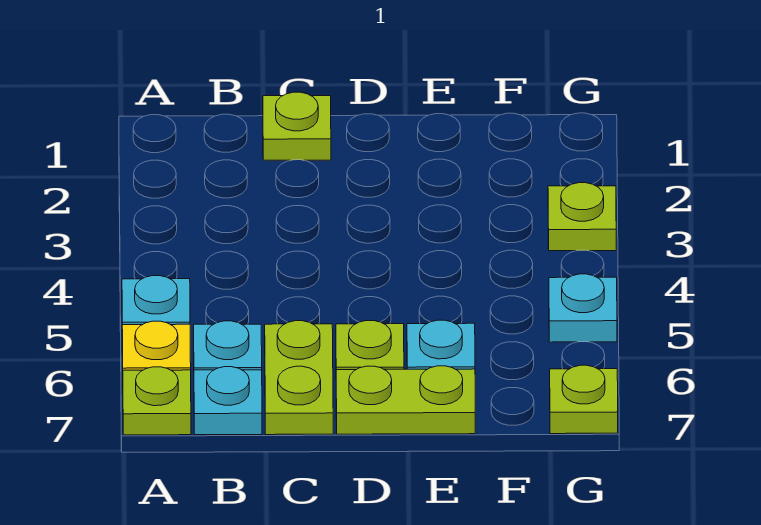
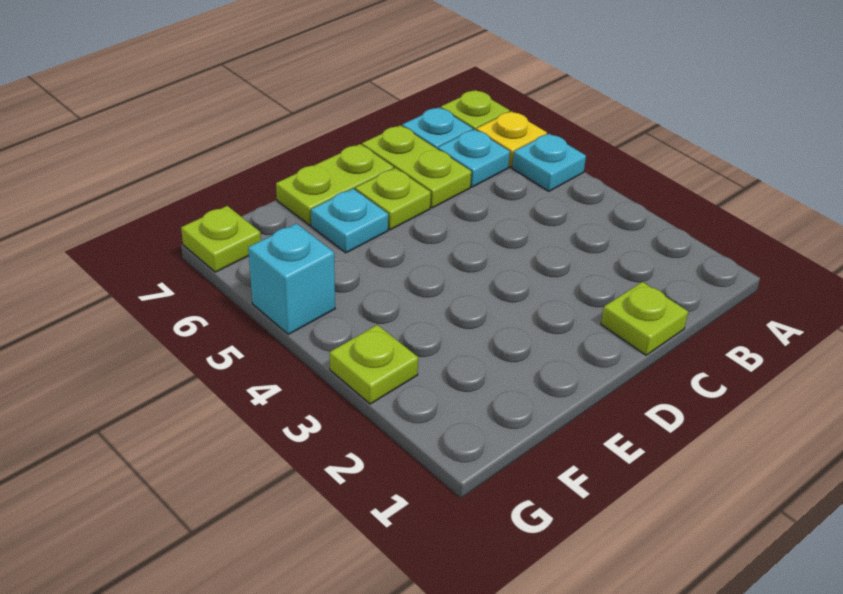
cyan plate G5 level 1 -> cyan brick G5 level 1

